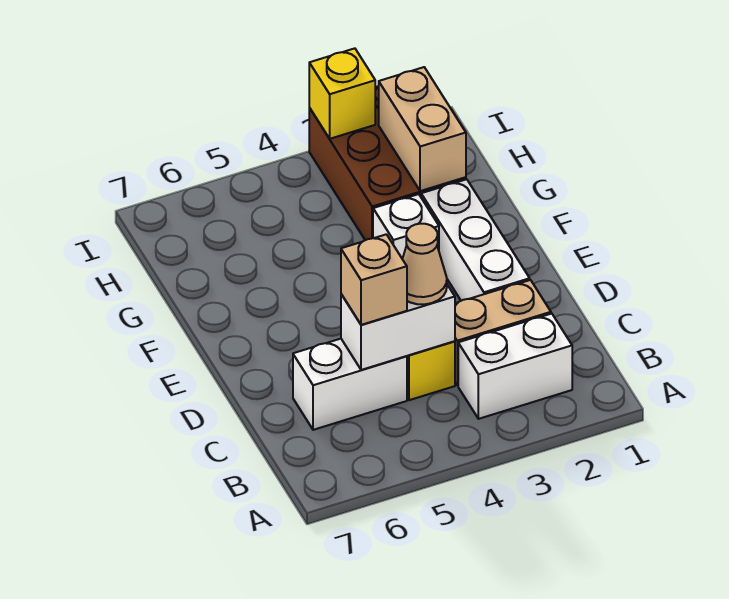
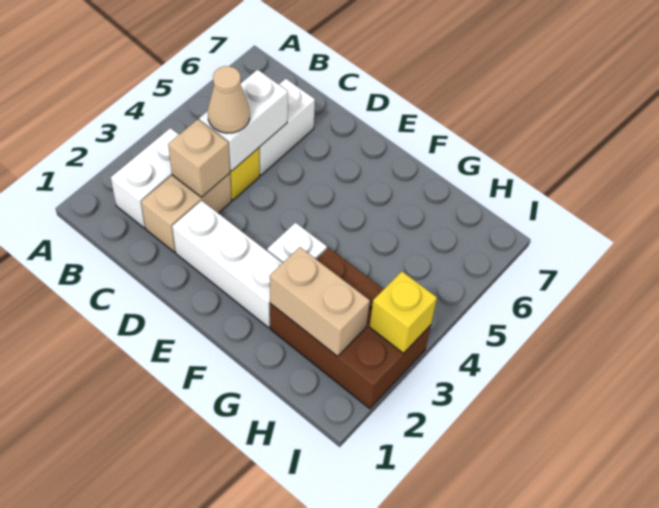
tan brick C5 level 3 -> tan brick C3 level 2

